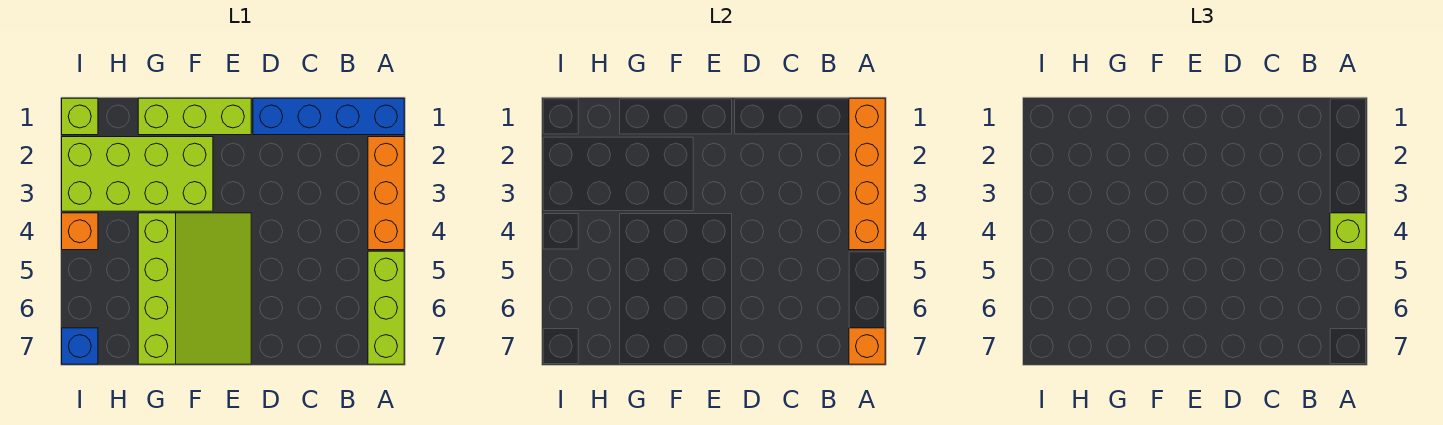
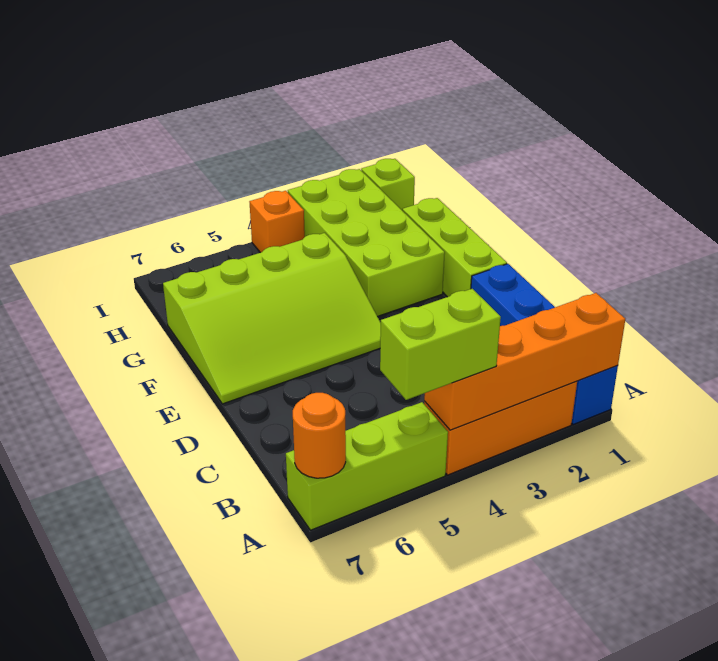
lime brick A4 level 3 -> lime brick A4:A5 level 3
orange brick A7 level 2 -> orange round brick A7 level 2
blue brick I7 level 1 -> none

